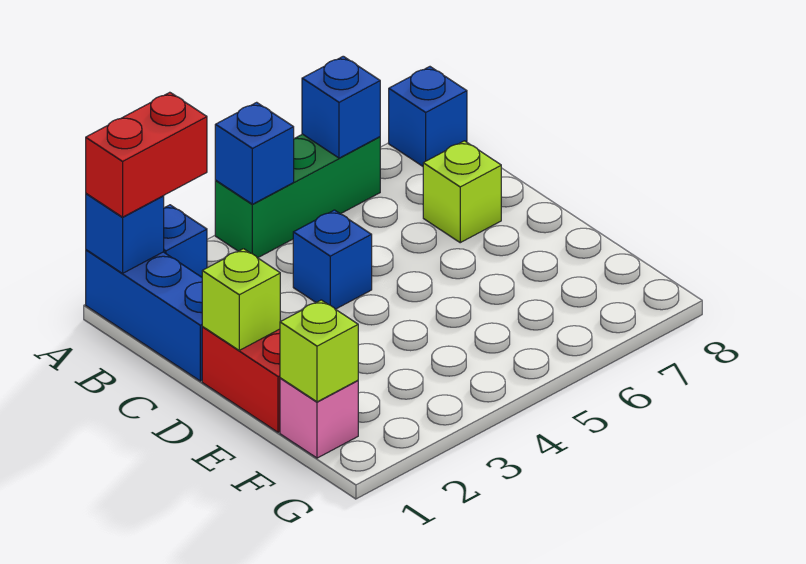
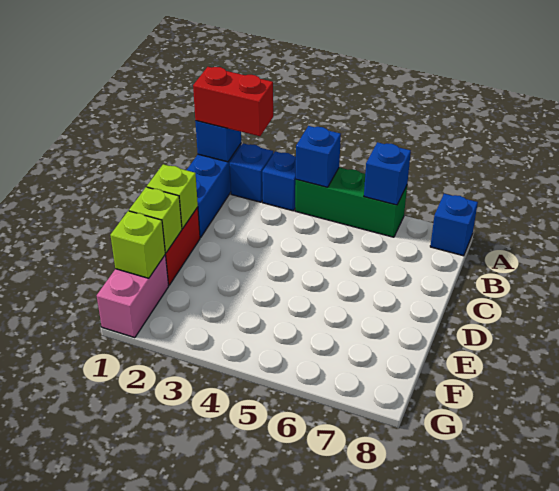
blue brick C4 level 1 -> blue brick A3 level 1
lime brick C7 level 1 -> lime brick E1 level 2
pink brick F1 level 1 -> pink brick F1:G1 level 1

